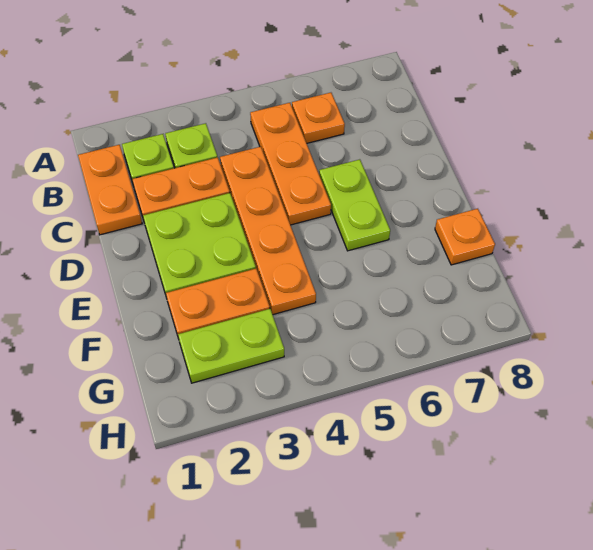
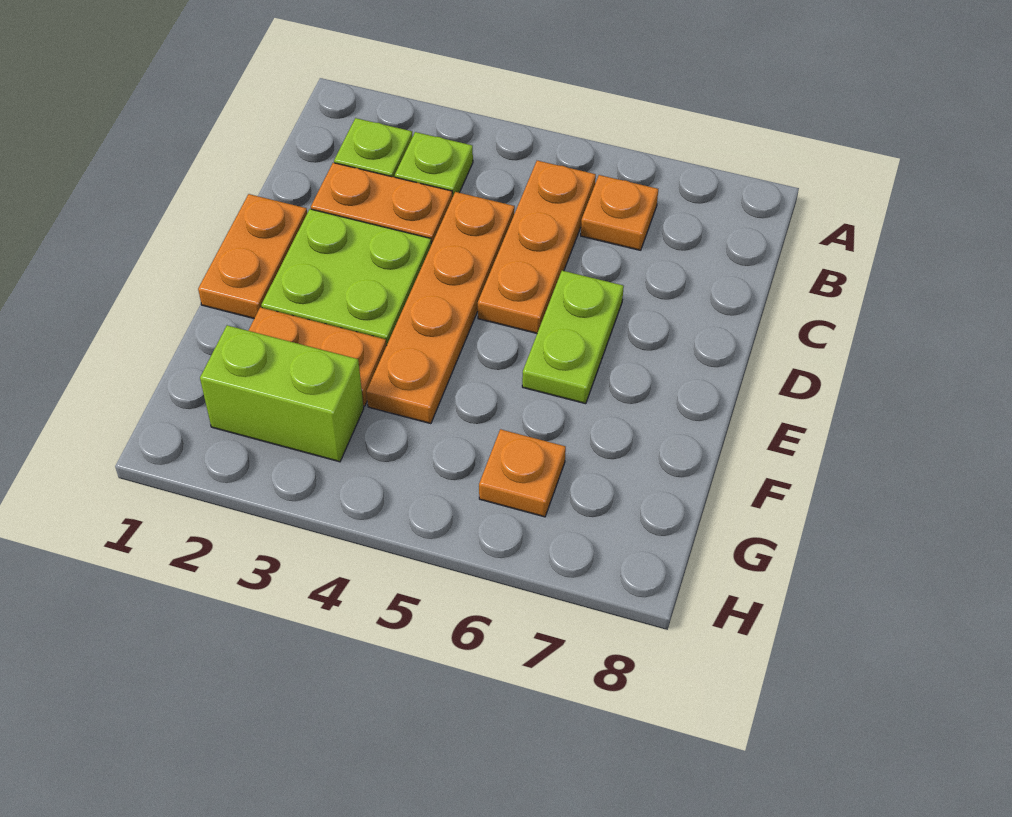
orange plate B1:C1 level 1 -> orange plate D1:E1 level 1
orange plate F8 level 1 -> orange plate G6 level 1
lime plate G2:G3 level 1 -> lime brick G2:G3 level 1

